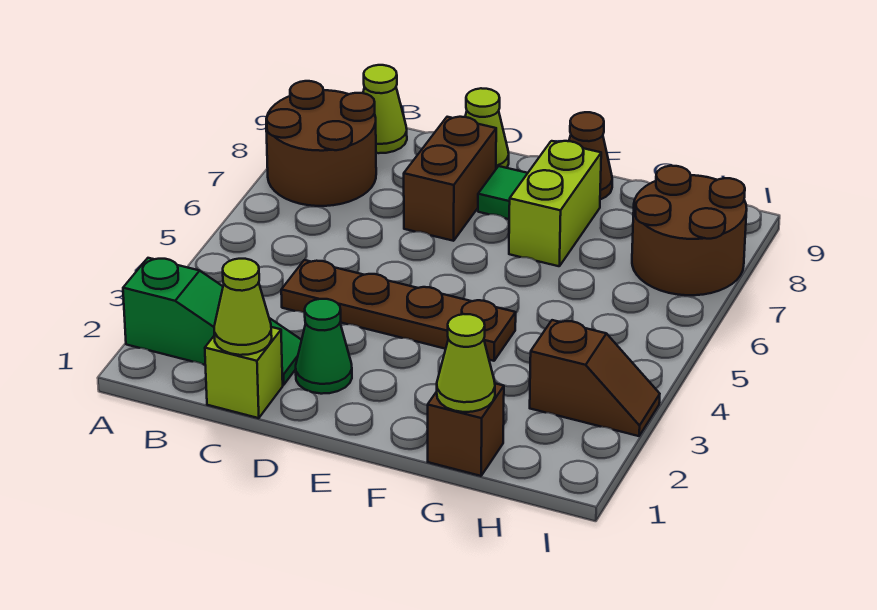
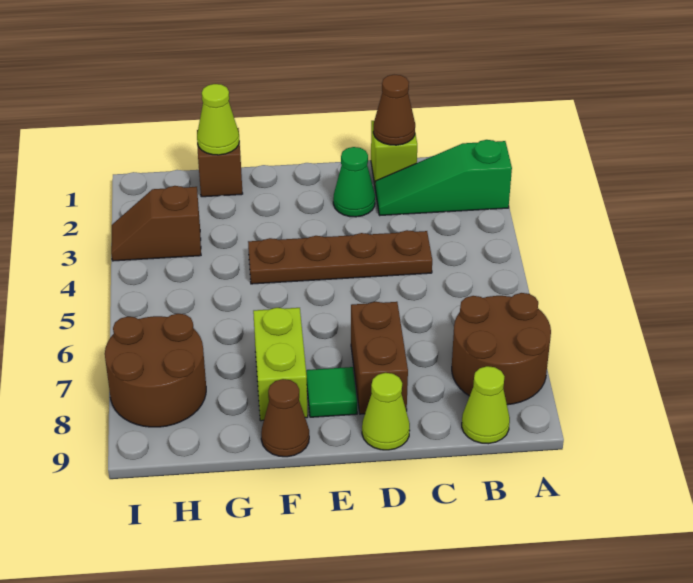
lime cone C1 level 2 -> brown cone C1 level 2

